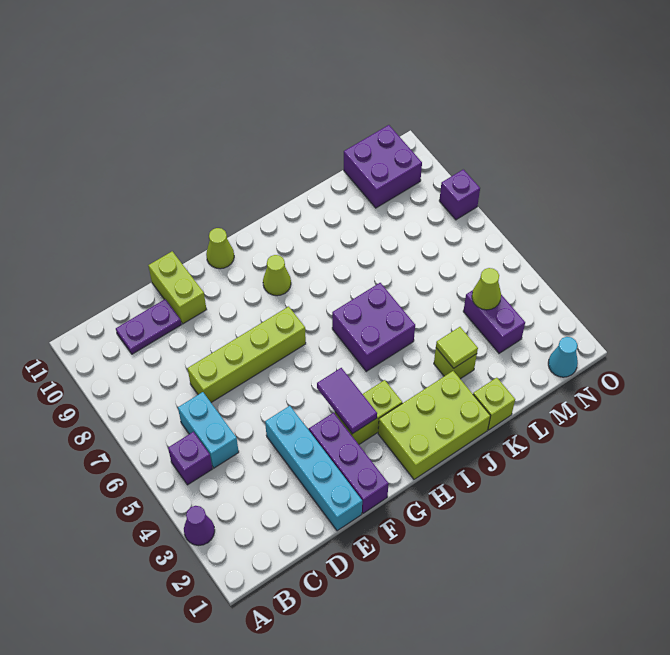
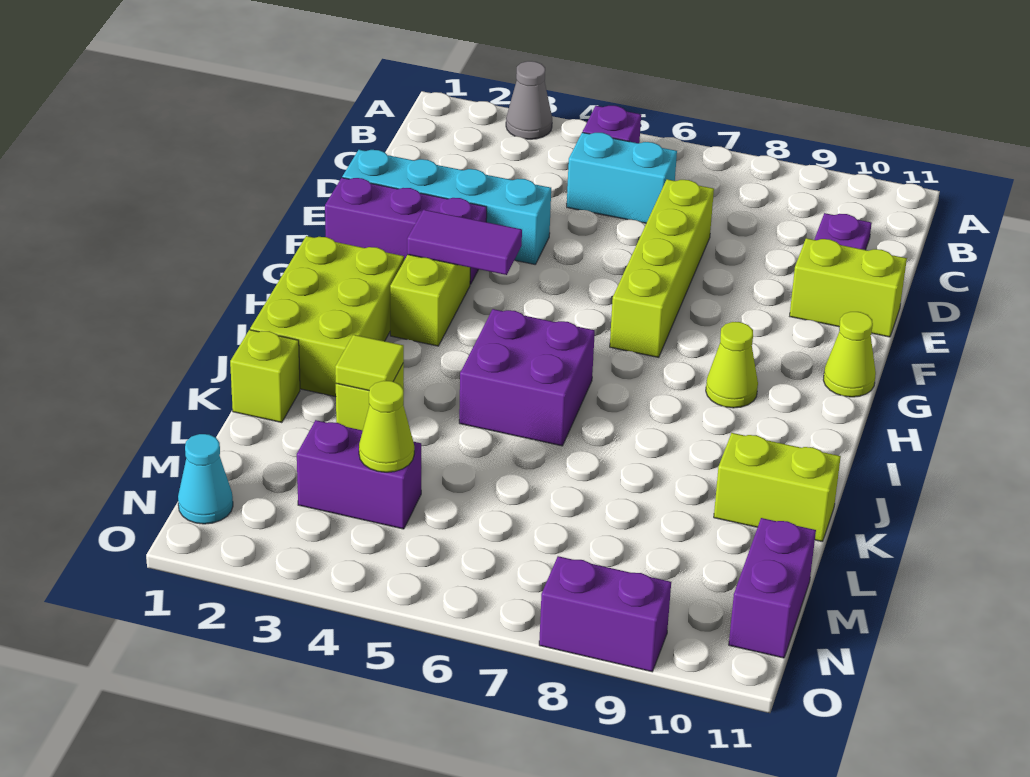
purple cone A3 level 1 -> grey cone A3 level 1
none -> lime brick K10:K11 level 1
purple brick M10:N11 level 1 -> purple brick M11:N11 level 1
purple brick O8 level 1 -> purple brick O8:O9 level 1

